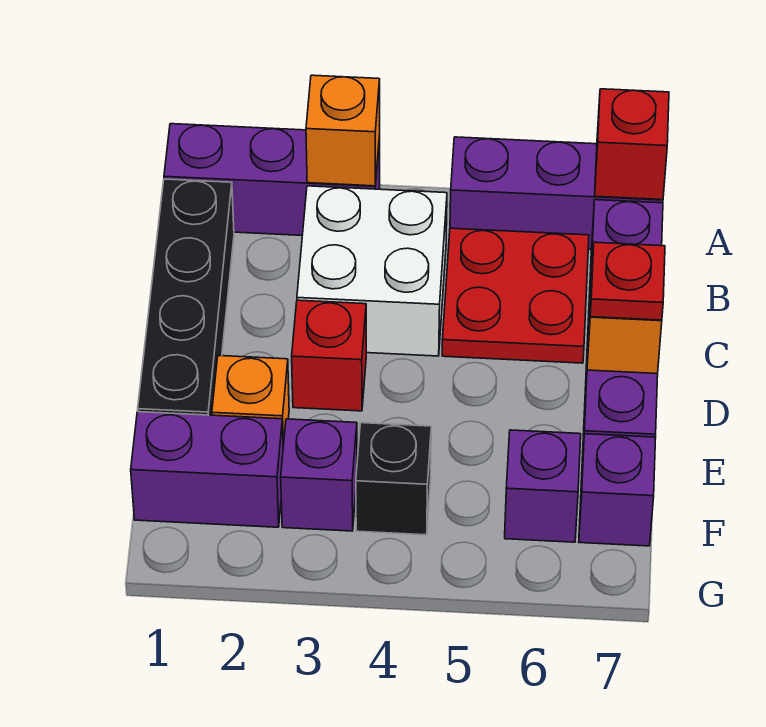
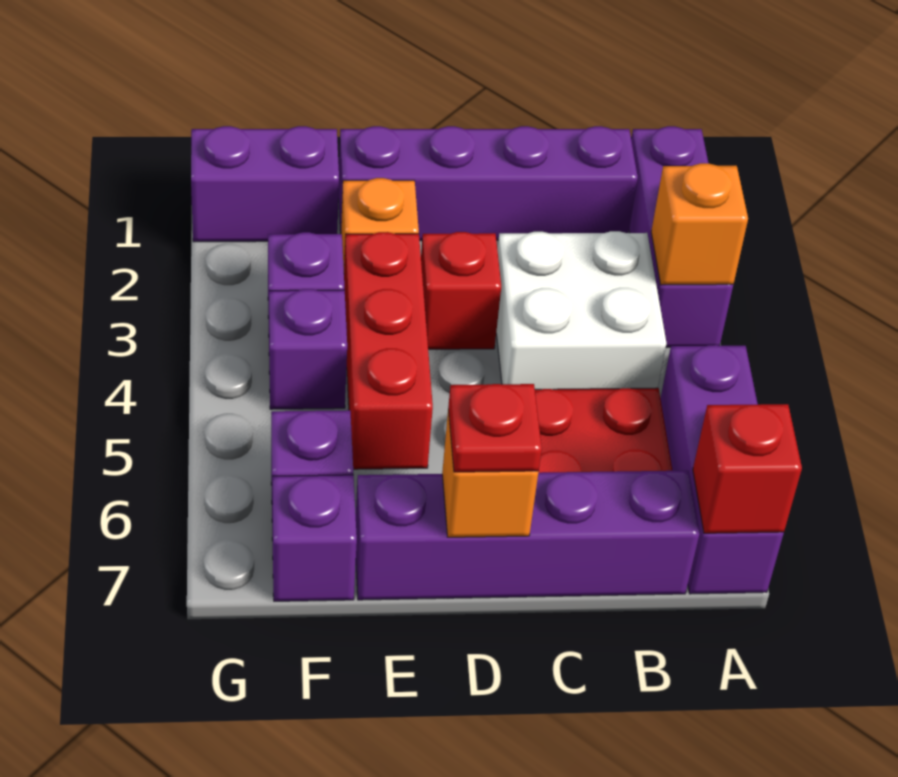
black brick B1:E1 level 1 -> purple brick B1:E1 level 1
none -> red brick E3:E5 level 1
purple brick F1:F2 level 1 -> purple brick F1:G1 level 1
black brick F4 level 1 -> purple brick F4 level 1

